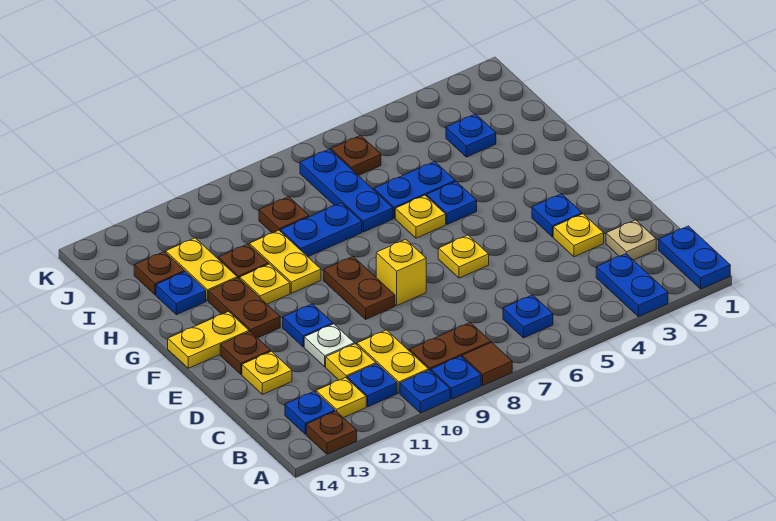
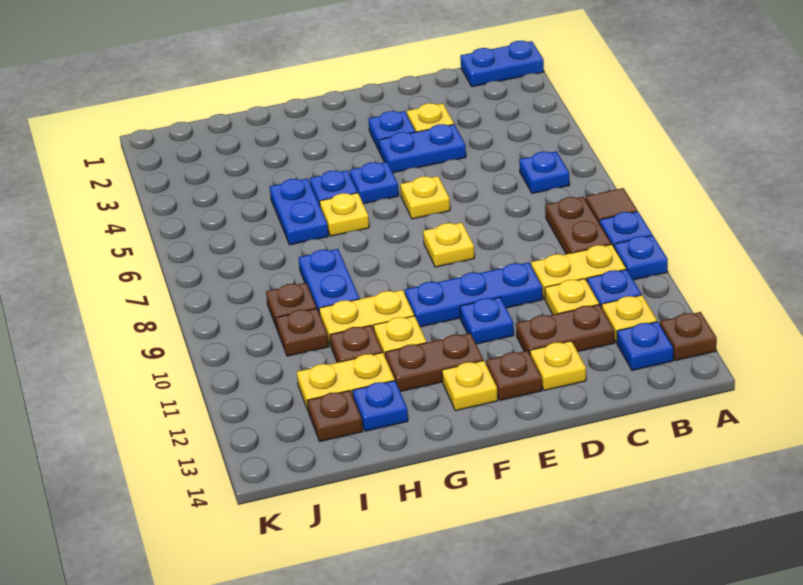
blue plate A3:B3 level 1 -> blue plate D4:E4 level 1
tan plate C2 level 1 -> none
white plate D11 level 1 -> none
yellow brick E8 level 1 -> yellow plate E8 level 1
brown plate E9:F9 level 1 -> brown plate C12:D12 level 1
yellow plate F13:F14 level 1 -> yellow plate F13 level 1
blue plate H7:J7 level 1 -> blue plate D10:F10 level 1
blue plate I3 level 1 -> blue plate F5 level 1
brown plate J6 level 1 -> brown plate I10 level 1

